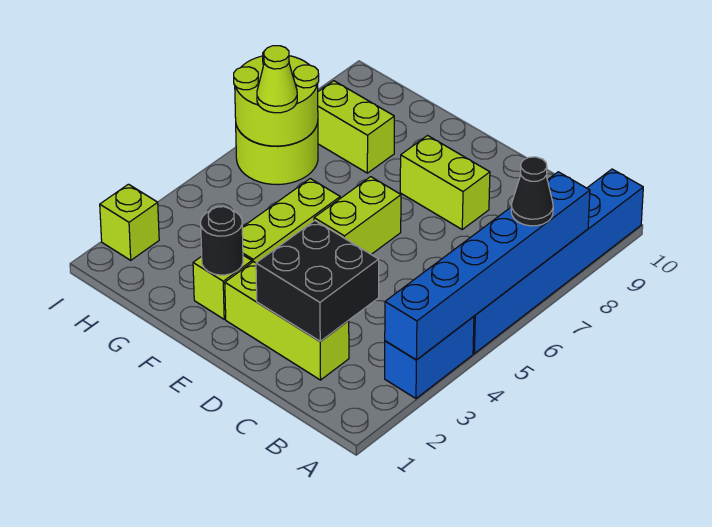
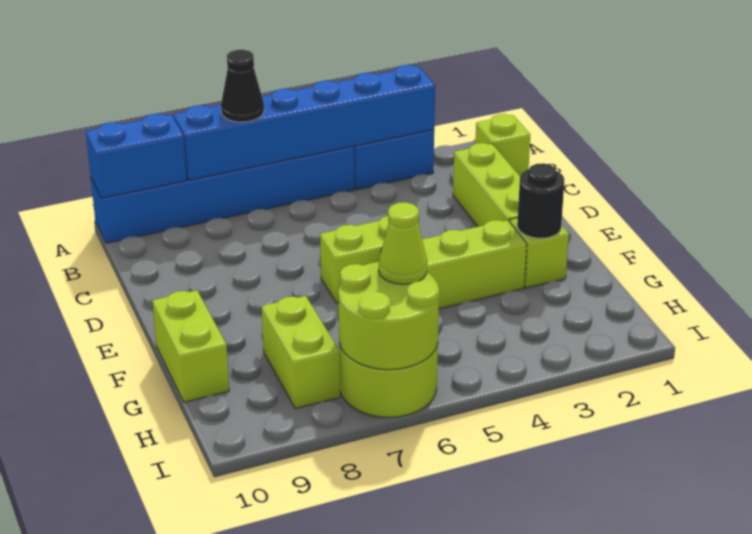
none -> blue brick A9:A10 level 2
black brick C2:D3 level 2 -> none
lime brick D8:E8 level 1 -> lime brick F10:G10 level 1
lime brick I2 level 1 -> lime brick B1 level 1

